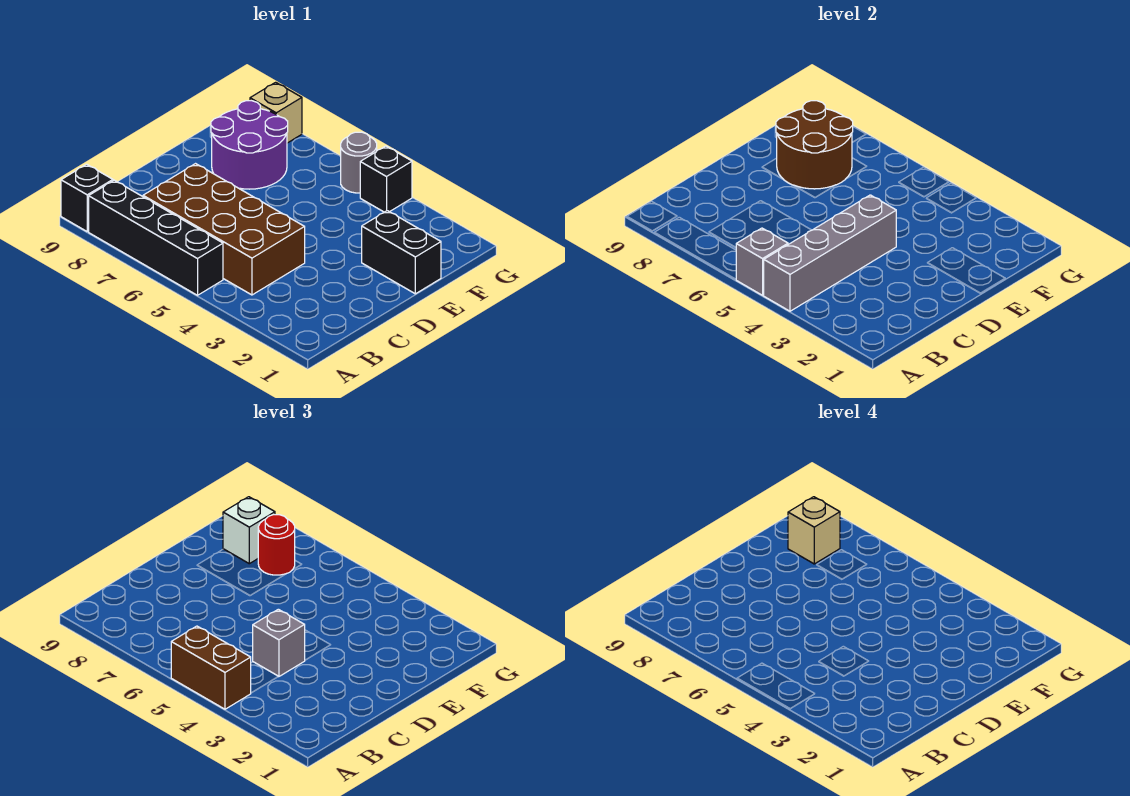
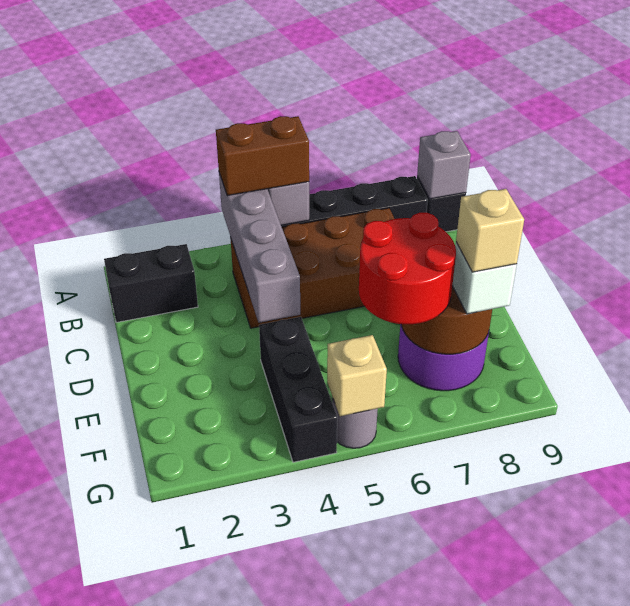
grey brick C4 level 3 -> grey brick A9 level 2
black brick E1:E2 level 1 -> black brick B1:B2 level 1
red round brick F7 level 3 -> red round brick E6:F7 level 3
black brick G4 level 1 -> black brick E4:G4 level 1
tan brick G8 level 1 -> tan brick G5 level 2

